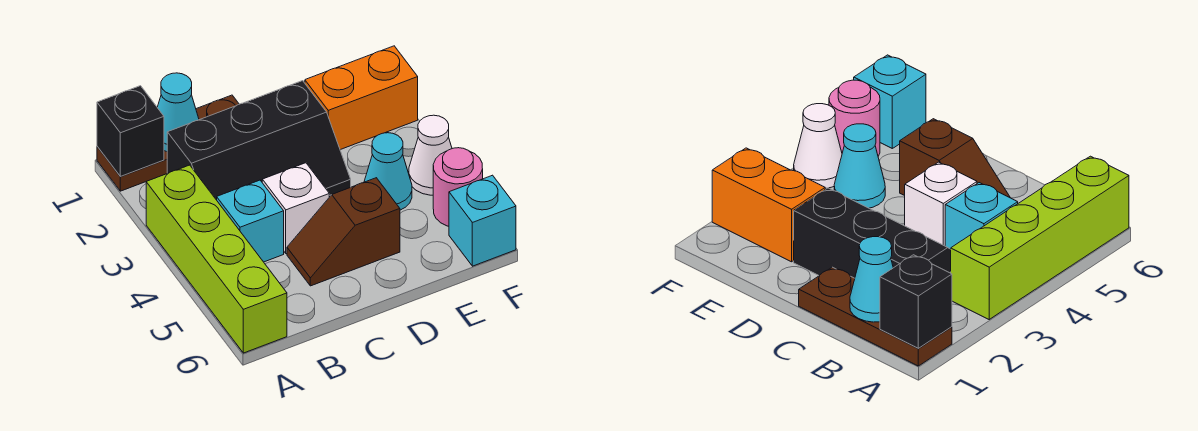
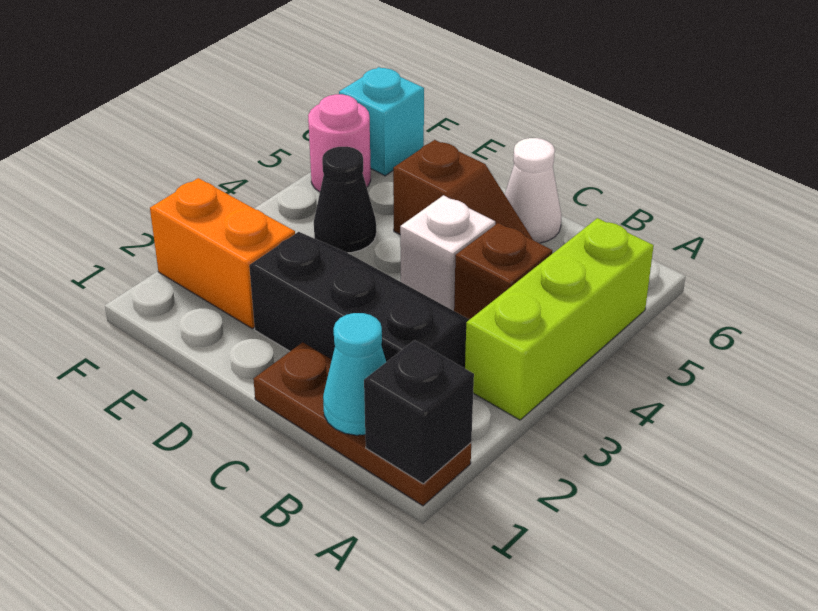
lime brick A3:A6 level 1 -> lime brick A3:A5 level 1
cyan brick B4 level 1 -> brown brick B4 level 1
cyan cone E4 level 1 -> black cone E4 level 1
white cone F4 level 1 -> white cone C6 level 1

